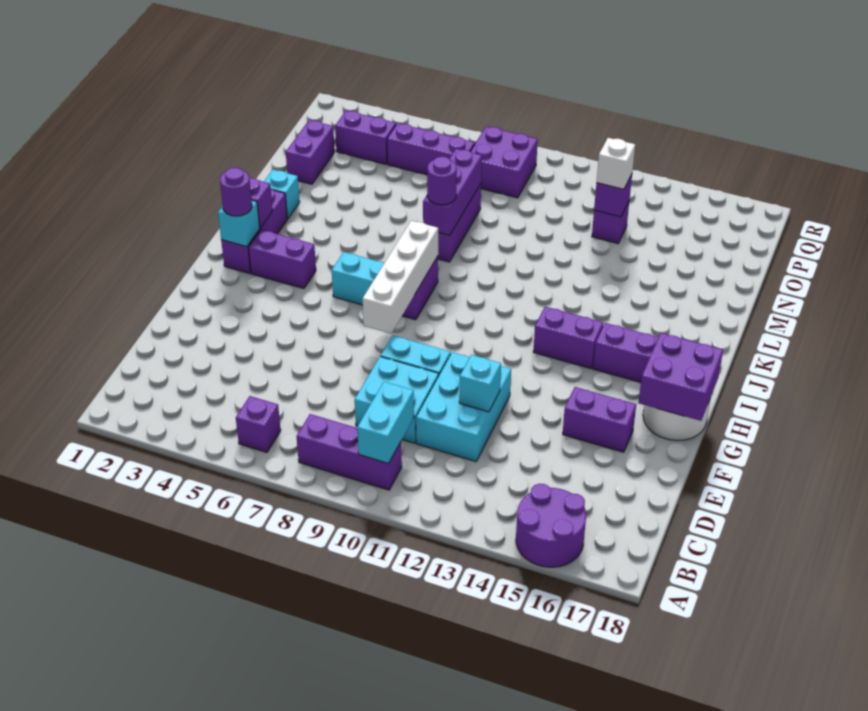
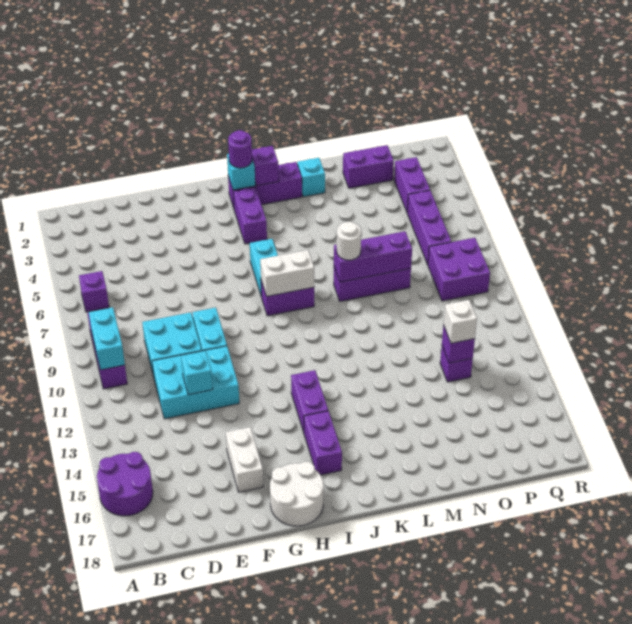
cyan brick B10:C10 level 2 -> cyan brick B9:B10 level 2
purple brick F15:F16 level 1 -> white brick F15:F16 level 1
white brick G8:J8 level 2 -> white brick I8:J8 level 2
purple brick G17:H18 level 2 -> none
purple round brick L8 level 3 -> white round brick L8 level 3

